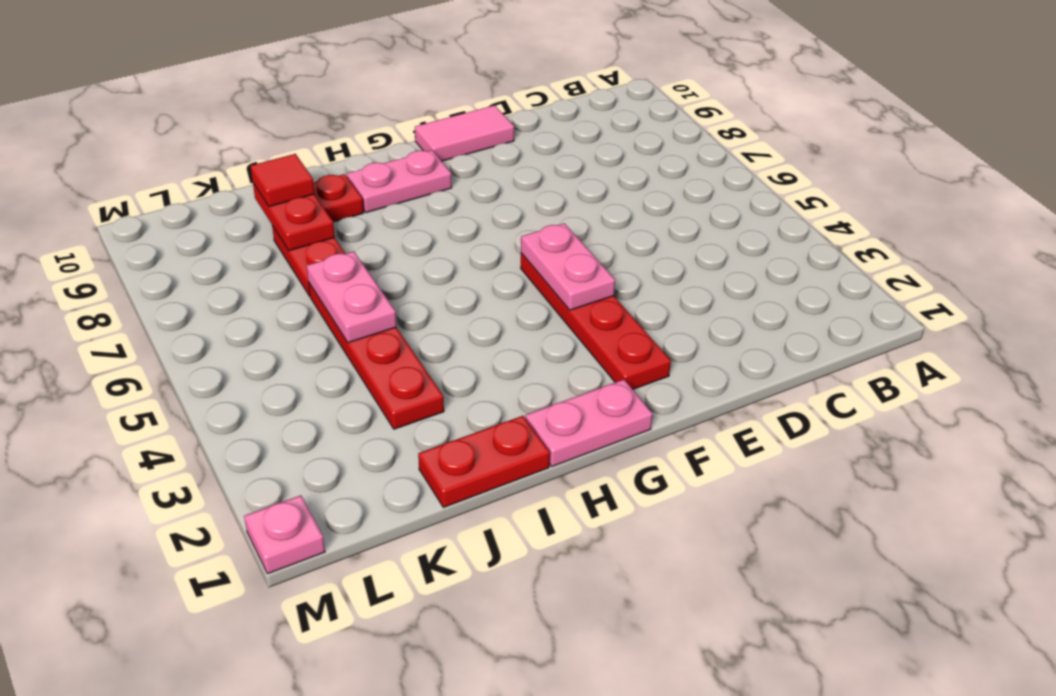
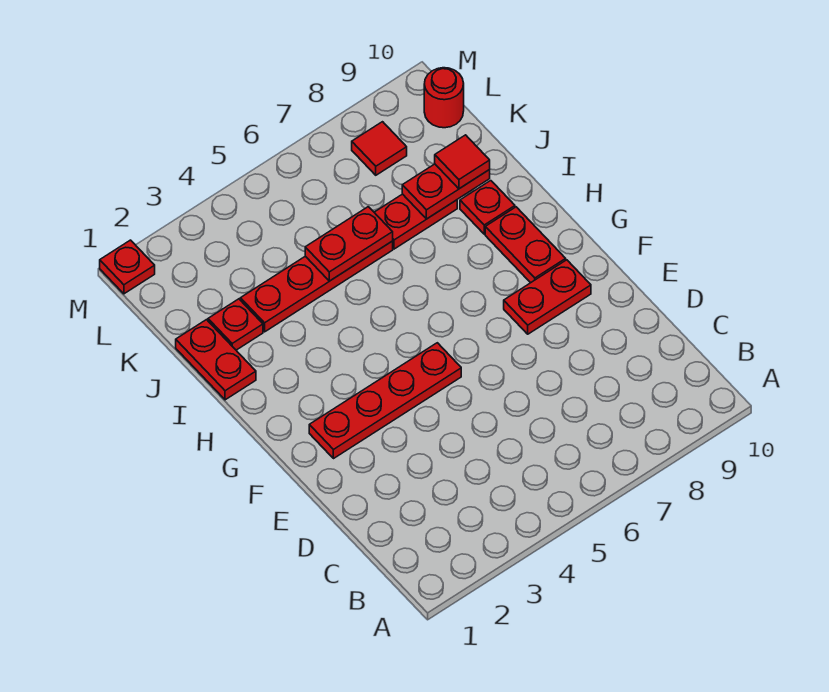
pink tile E10:F10 level 1 -> none
pink plate F4:F5 level 2 -> none
none -> red plate F8:F9 level 1
pink plate G1:H1 level 1 -> none
pink plate G9:H9 level 1 -> red plate G9:H9 level 1
none -> red plate J2 level 1
pink plate J5:J6 level 2 -> red plate J5:J6 level 2
none -> red tile L8 level 1
none -> red round brick L10 level 1
pink plate M1 level 1 -> red plate M1 level 1

